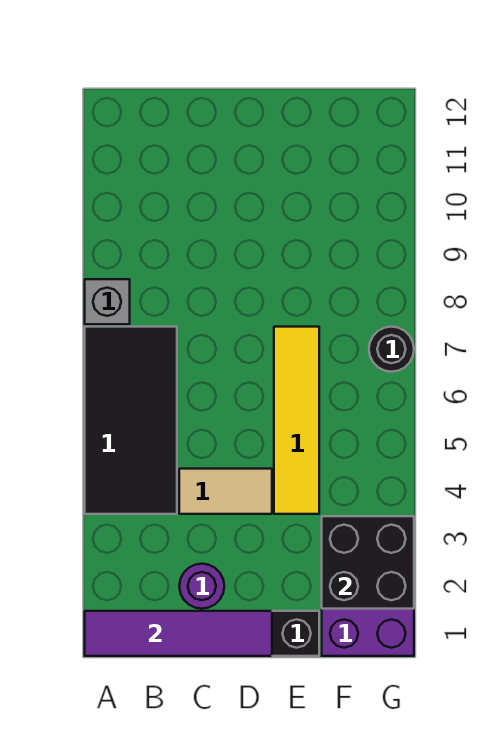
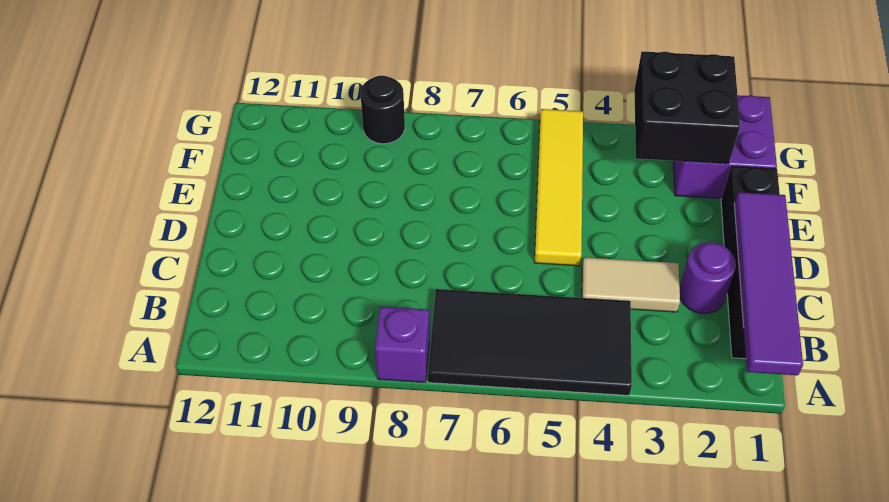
grey brick A8 level 1 -> purple brick A8 level 1
tan tile C4:D4 level 1 -> tan tile C3:C4 level 1
yellow tile E4:E7 level 1 -> yellow tile D5:G5 level 1
black round brick G7 level 1 -> black round brick G9 level 1

